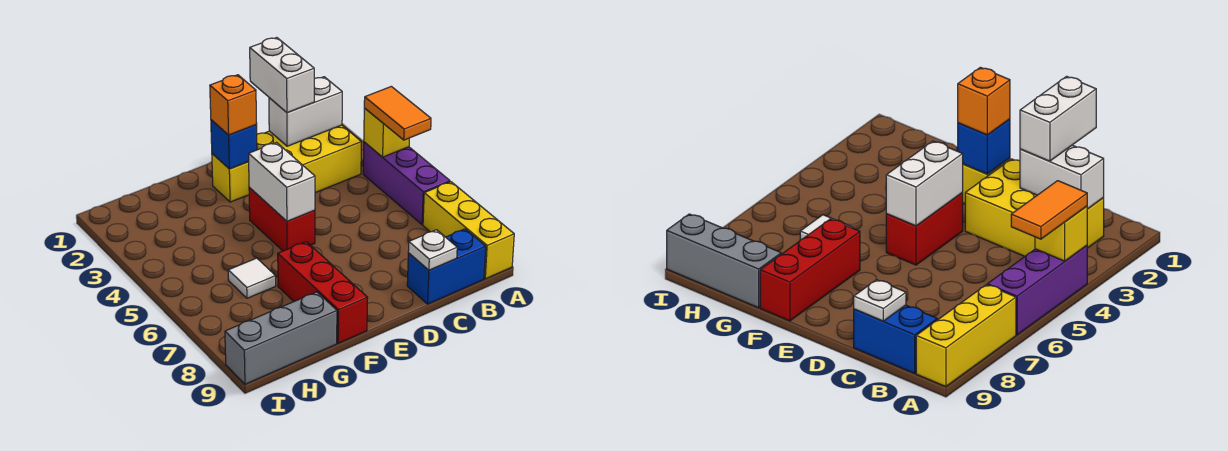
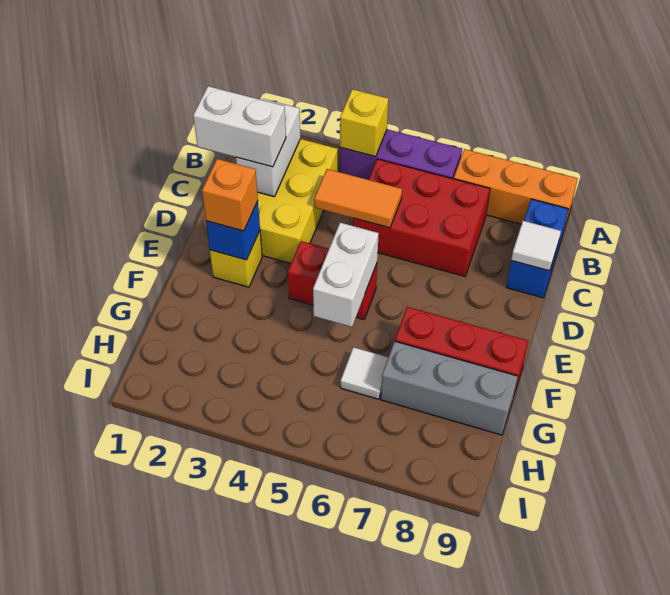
orange tile A4:A5 level 3 -> orange tile C4:C5 level 2
yellow brick A7:A9 level 1 -> orange brick A7:A9 level 1
none -> red brick B5:C7 level 1
white plate C9 level 2 -> white tile C9 level 2
white brick E4:E5 level 2 -> white brick E5:F5 level 2
grey brick G9:I9 level 1 -> grey brick G7:G9 level 1

